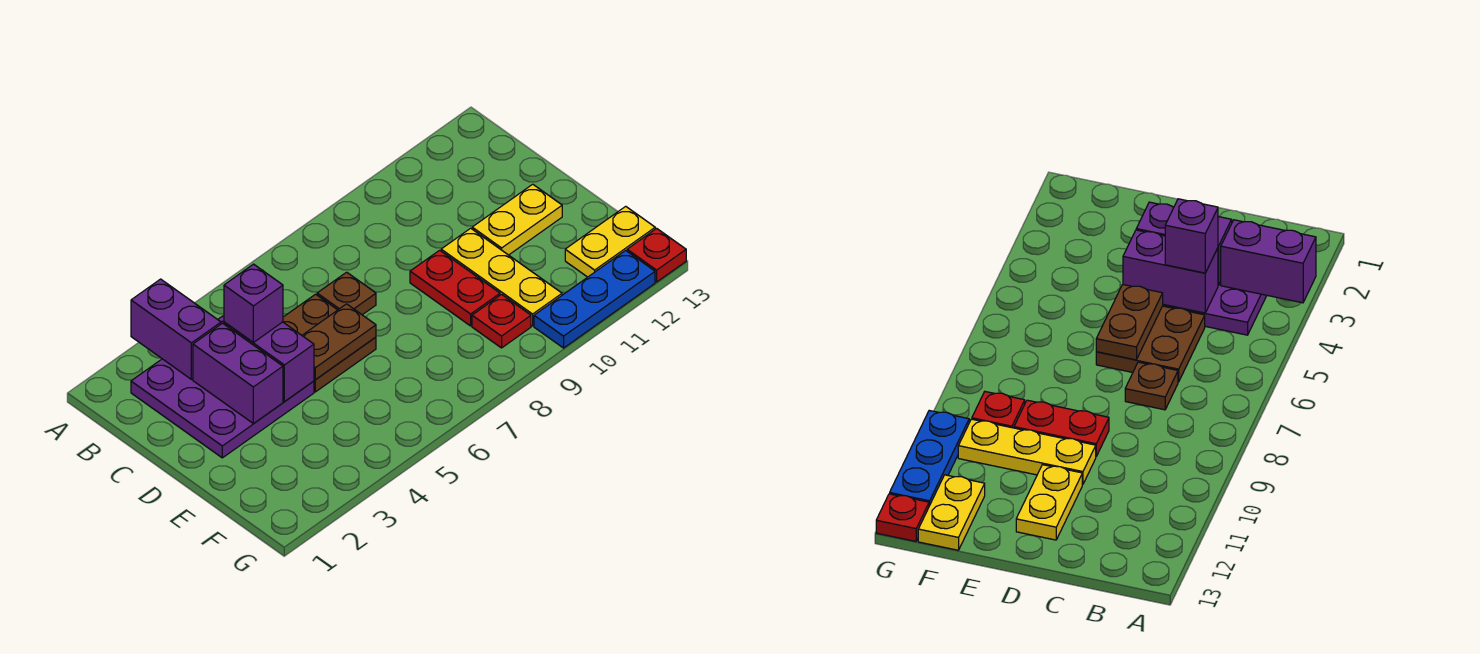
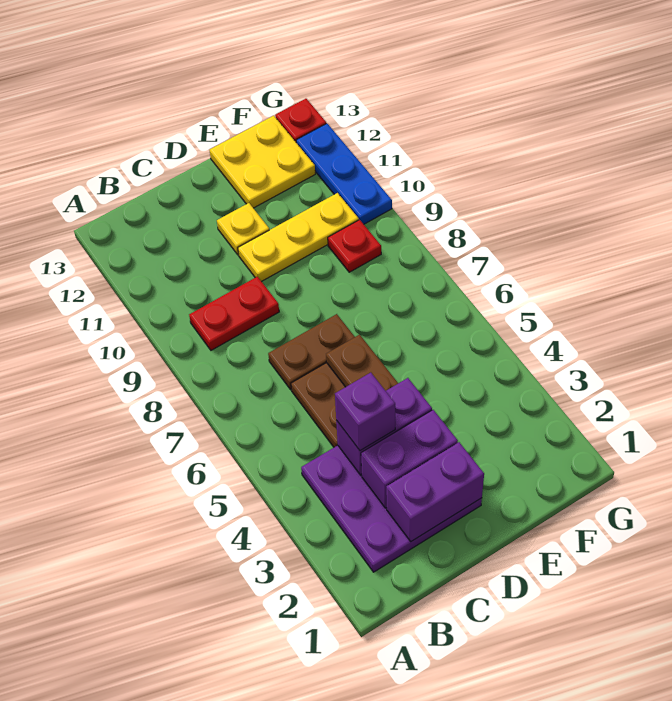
purple brick A3:B3 level 2 -> purple brick C2:D2 level 2
brown plate C7 level 1 -> brown plate C7:D7 level 1
red plate D9:E9 level 1 -> red plate B9:C9 level 1
yellow plate D11:D12 level 1 -> yellow plate D11 level 1
yellow plate F12:F13 level 1 -> yellow plate E12:F13 level 1

